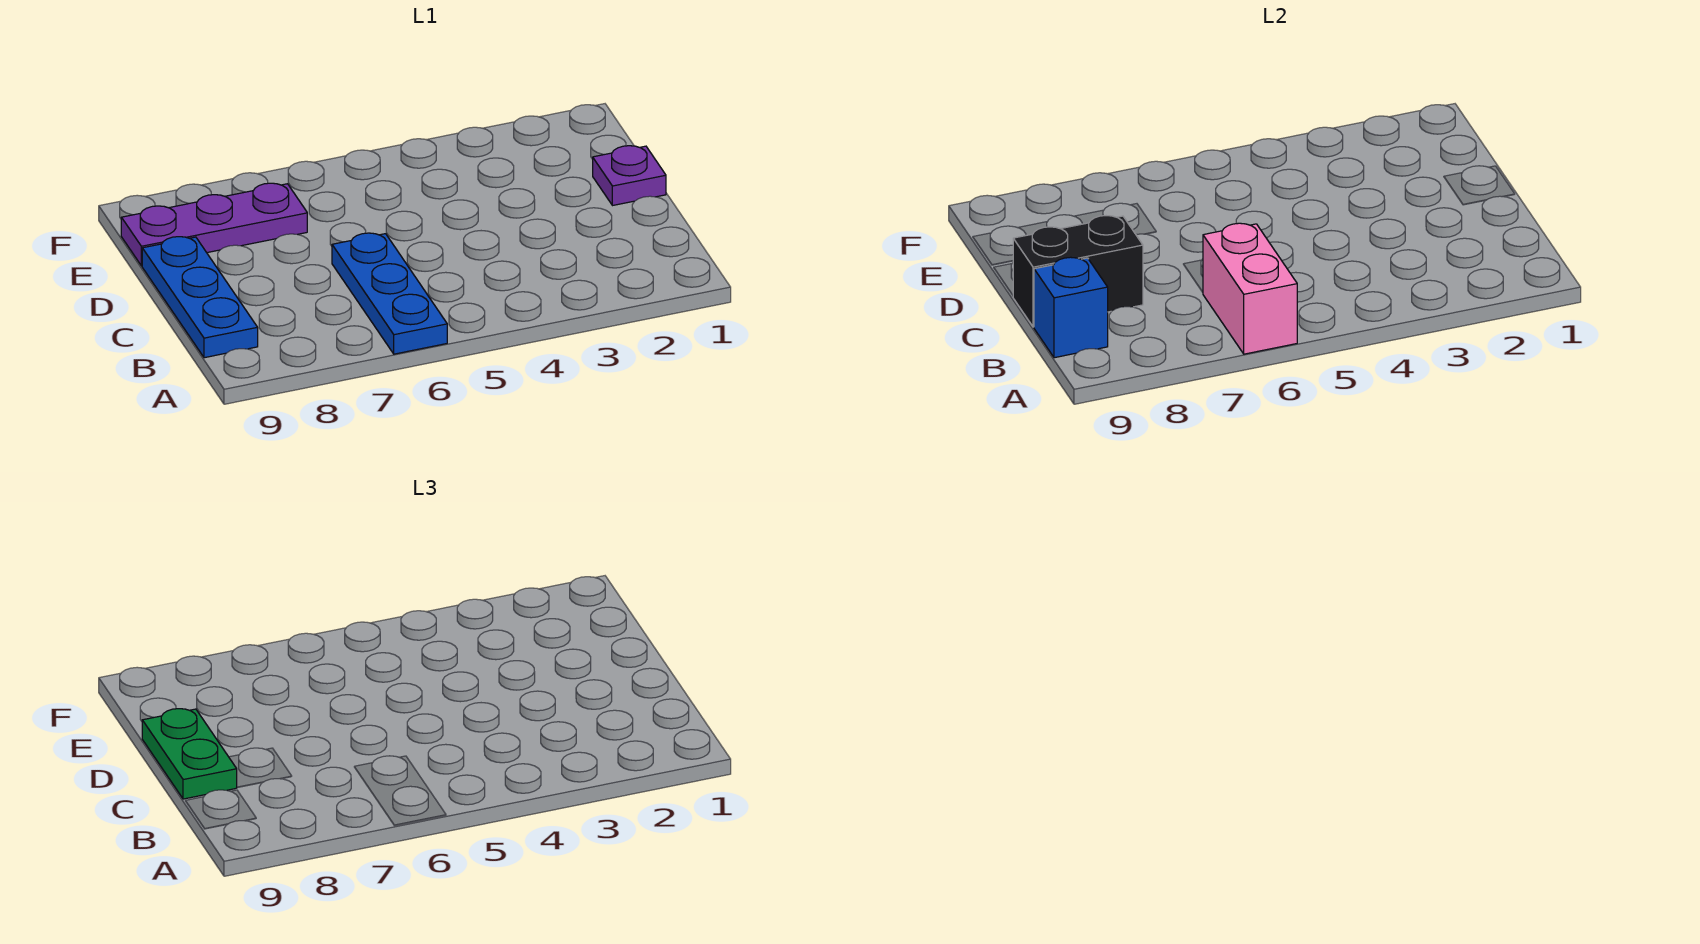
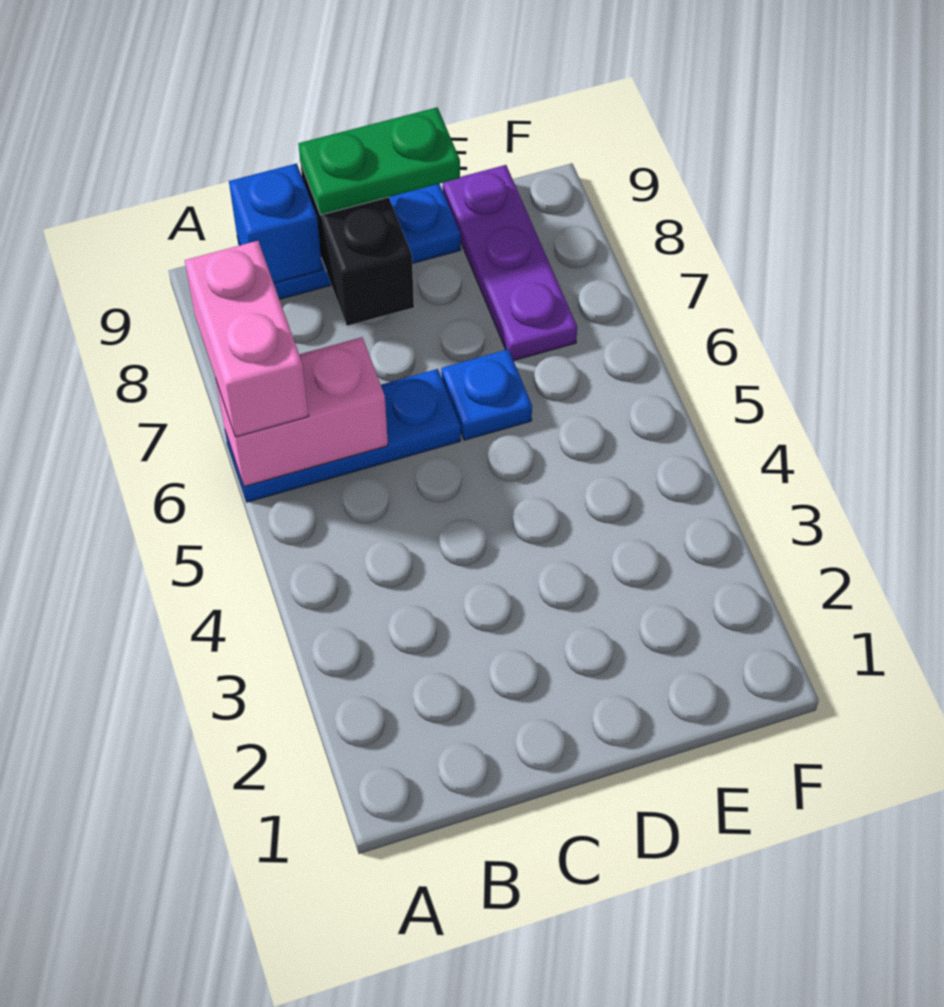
none -> pink brick A6:A7 level 3
purple plate D1 level 1 -> none
none -> blue plate D6 level 1

